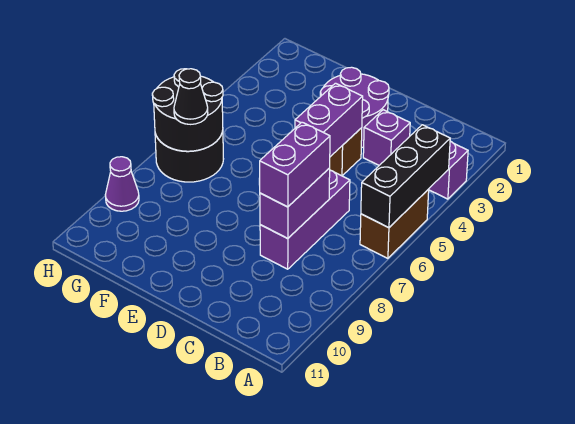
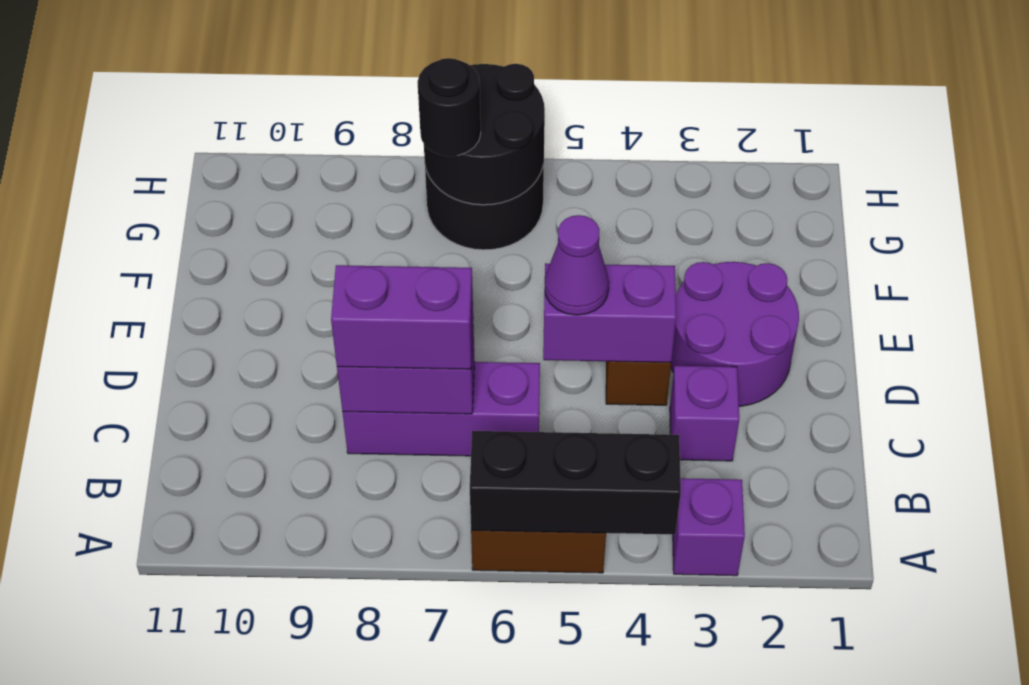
black cone G7 level 3 -> black round brick G7 level 3
purple cone H9 level 1 -> purple cone D5 level 3

